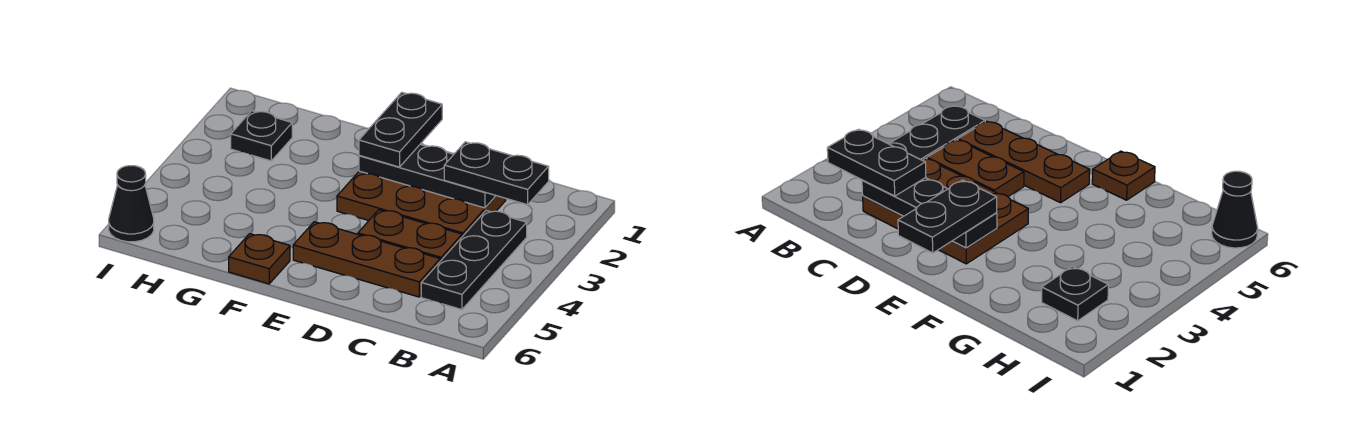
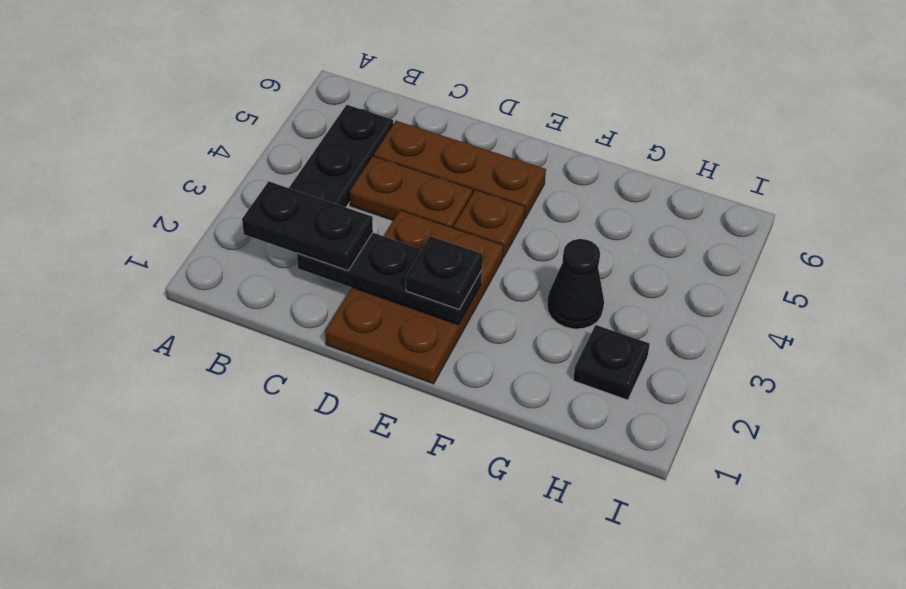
brown plate C2:E3 level 1 -> brown plate D1:E3 level 1
black plate E1:E2 level 3 -> black plate E2 level 3
brown plate F6 level 1 -> brown plate E4 level 1
black cone I6 level 1 -> black cone G3 level 1

